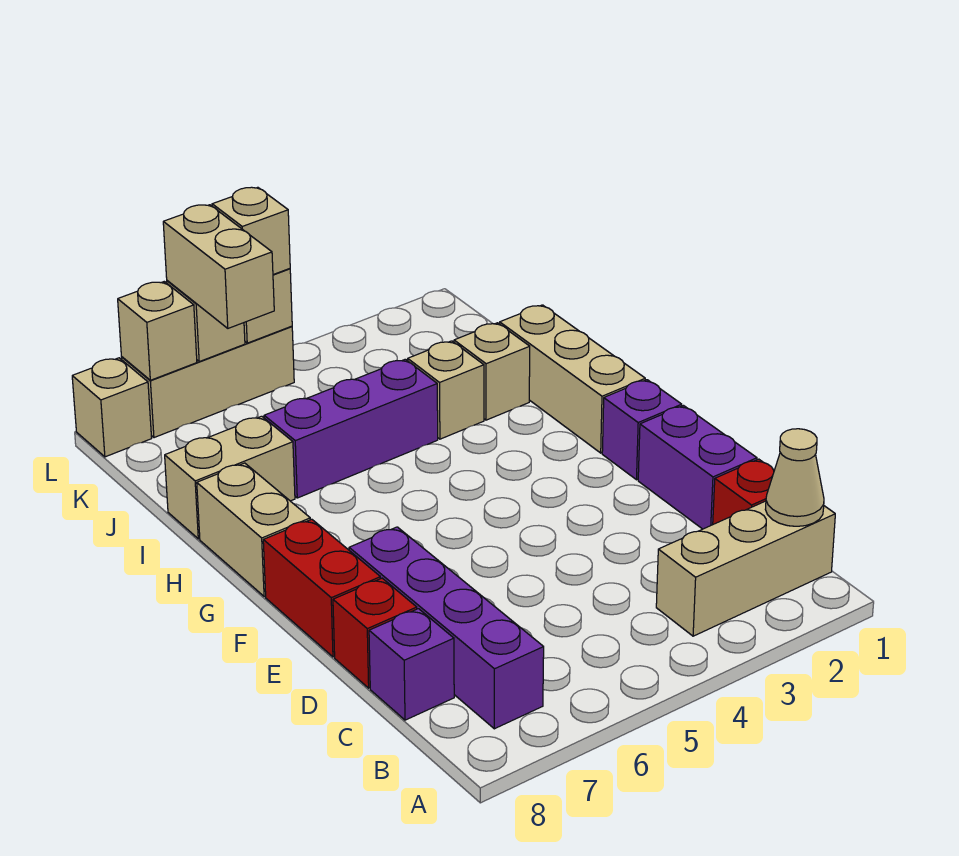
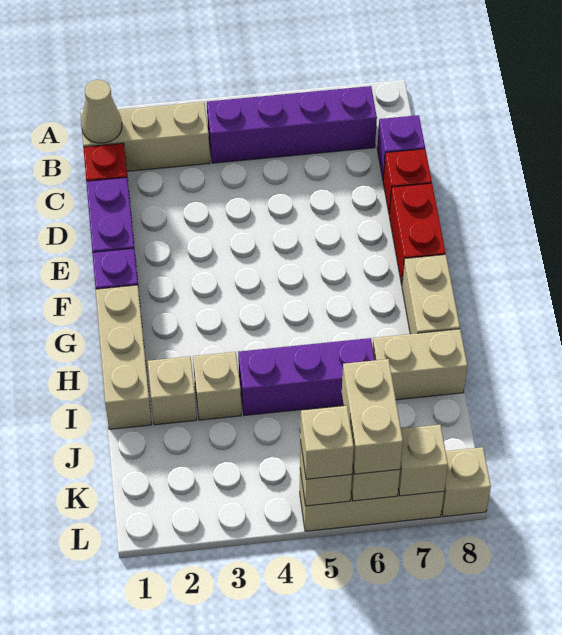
purple brick B7:E7 level 1 -> purple brick B4:B7 level 1

